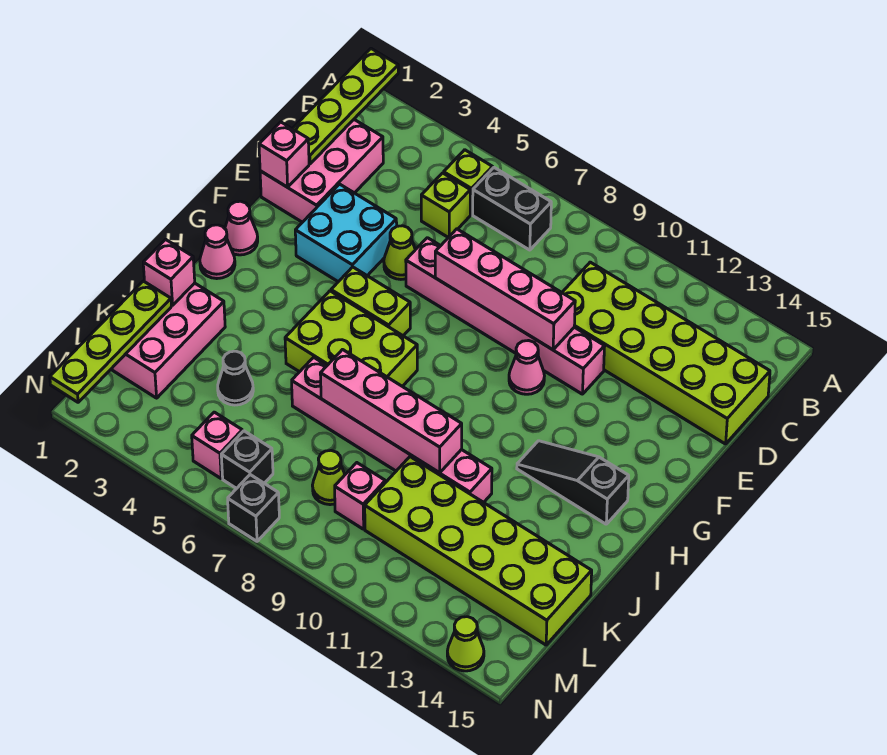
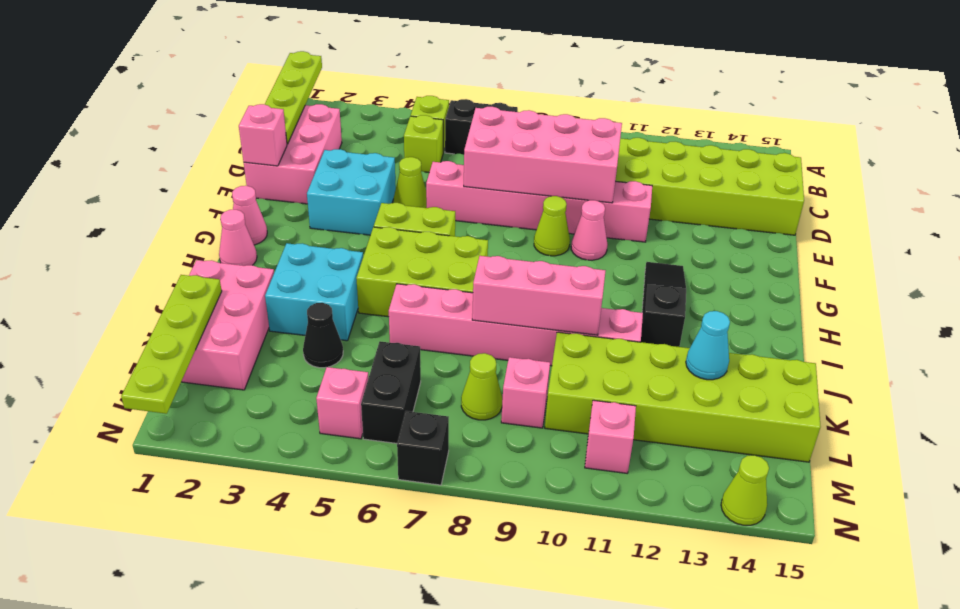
pink brick E7:E10 level 2 -> pink brick D7:E10 level 2
none -> lime cone F9 level 1
black slope H12:H14 level 1 top 14 -> black slope G12:I12 level 1 top I
none -> cyan brick I3:J4 level 1
pink brick J1 level 2 -> pink brick M11 level 1
pink brick J7:J10 level 2 -> pink brick J8:J10 level 2
none -> cyan cone K13 level 2
black brick M6 level 1 -> black brick L6:M6 level 1

